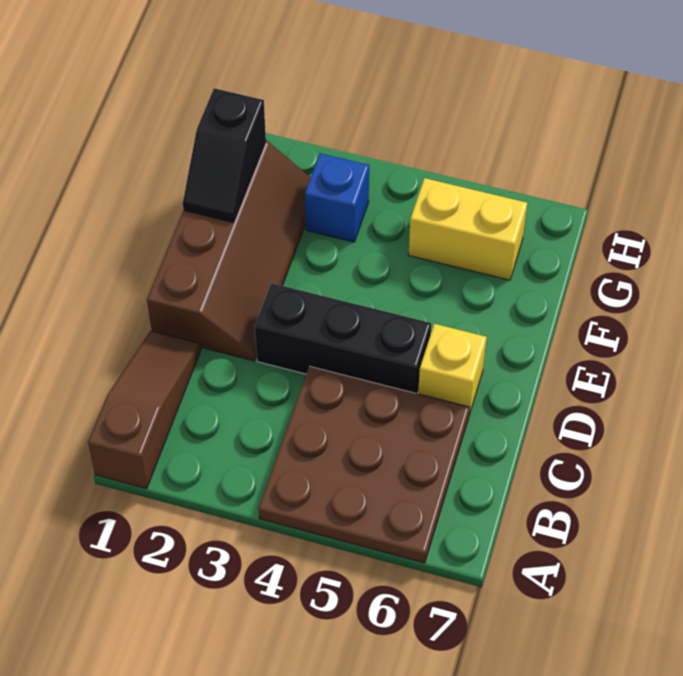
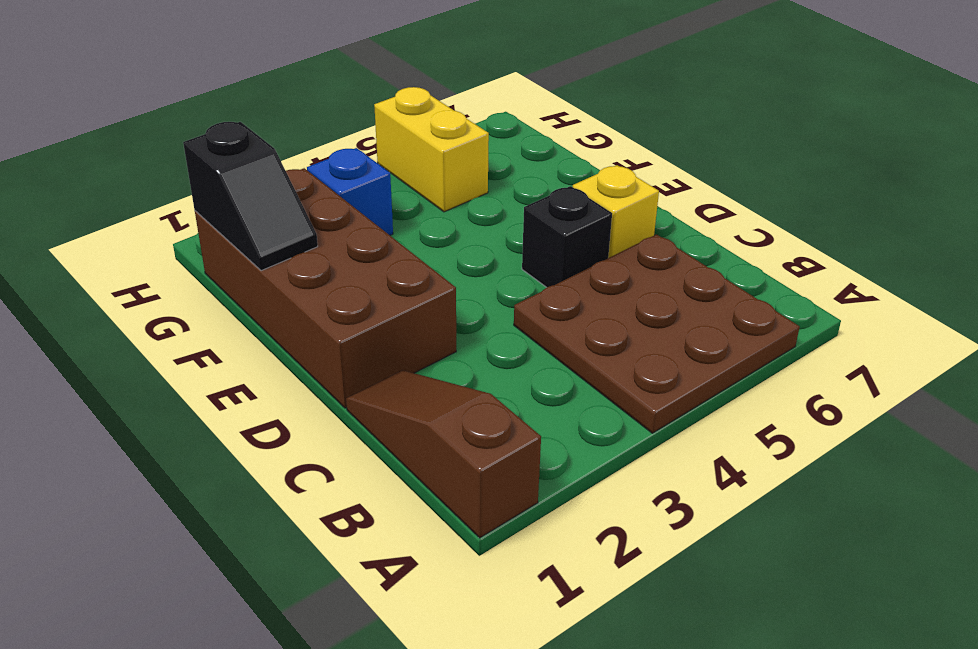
brown slope D1:G2 level 1 top 1 -> brown brick D1:G2 level 1
black brick D3:D5 level 1 -> black brick D5 level 1
yellow brick G5:G6 level 1 -> yellow brick G5:H5 level 1

